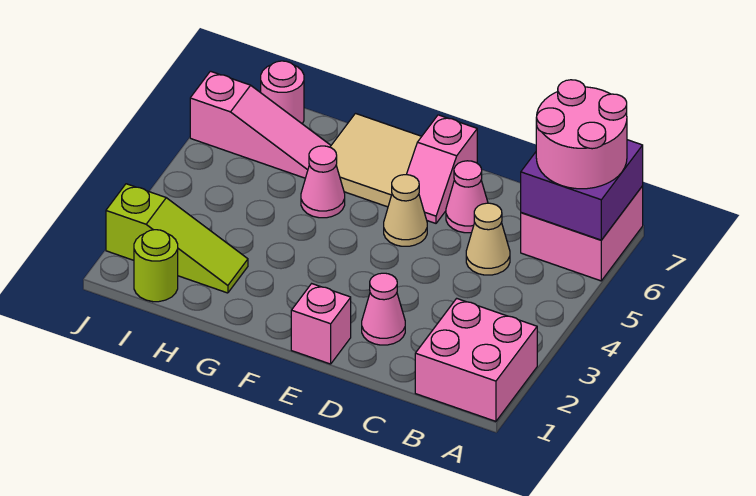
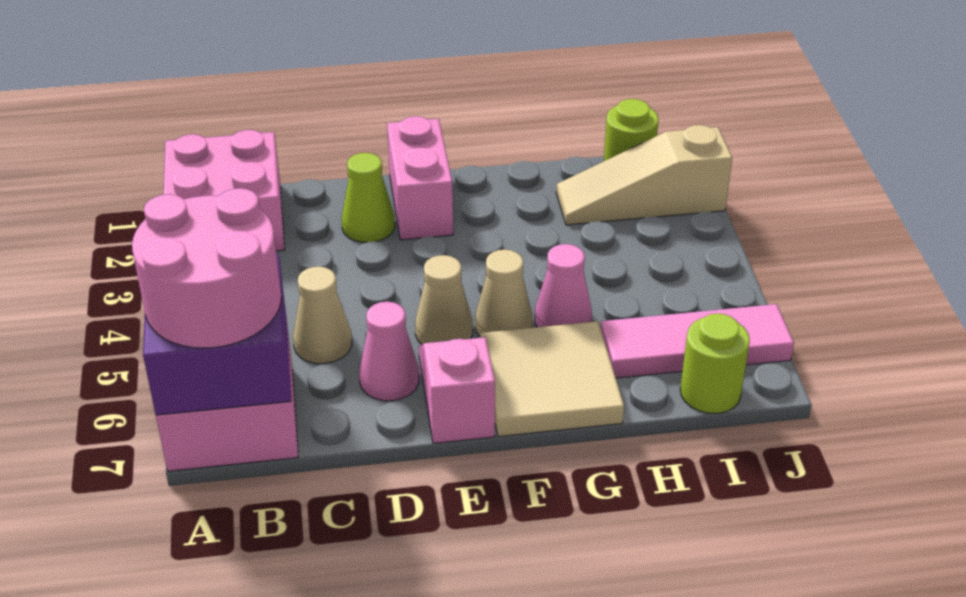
pink cone D2 level 1 -> lime cone D2 level 1
pink brick E1 level 1 -> pink brick E1:E2 level 1
none -> tan cone F5 level 1
lime slope H2:J2 level 1 top J -> tan slope H2:J2 level 1 top J
pink slope H6:J6 level 1 top J -> pink tile H6:J6 level 1
pink round brick I7 level 1 -> lime round brick I7 level 1

